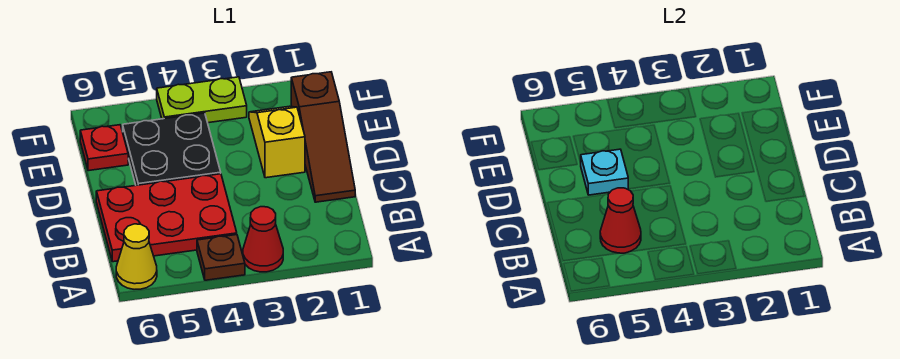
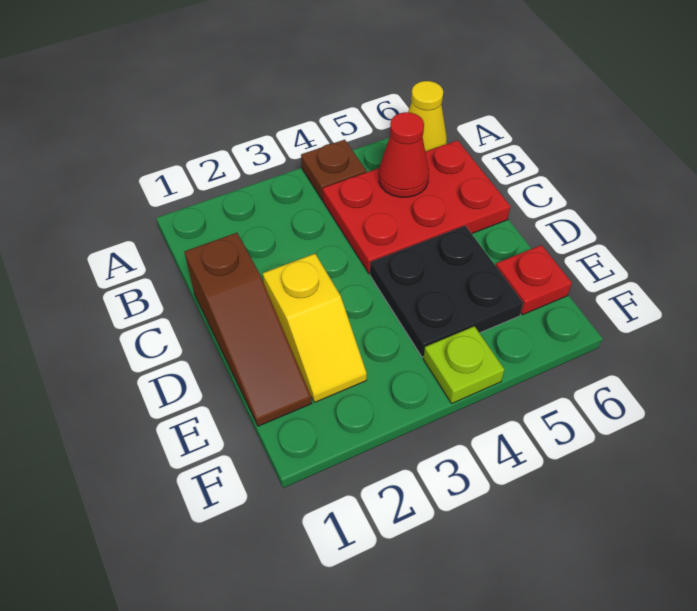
red cone A3 level 1 -> none
brown slope C1:E1 level 1 top E -> brown slope C1:E1 level 1 top C
cyan plate D5 level 2 -> none
lime plate F3:F4 level 1 -> lime plate F4 level 1

